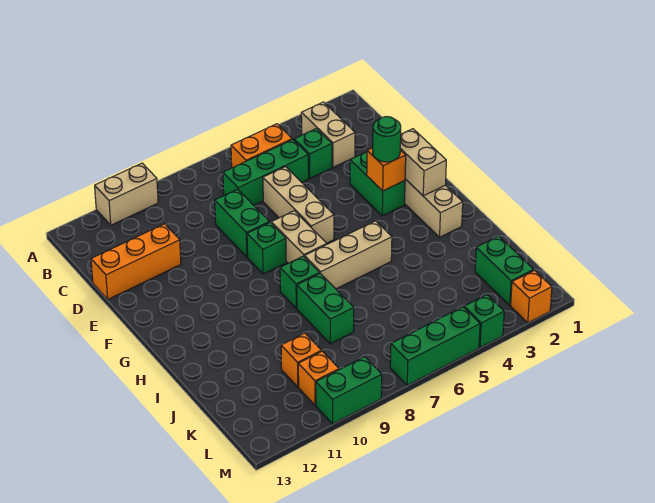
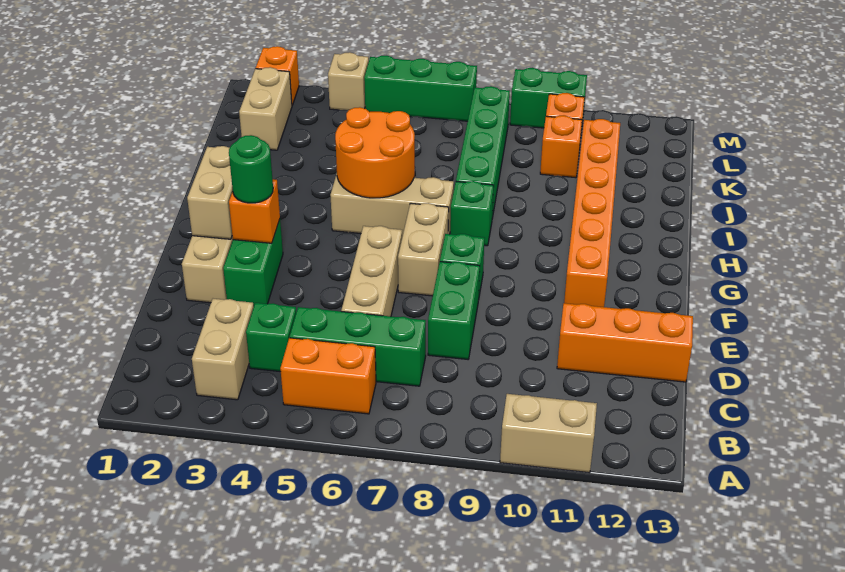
none -> orange brick F11:K11 level 1
none -> orange round brick H5:I6 level 2
green brick I8:J8 level 1 -> green brick I8:L8 level 1
green brick K2:L2 level 1 -> tan brick K2:L2 level 1
green brick M4 level 1 -> tan brick M4 level 1

